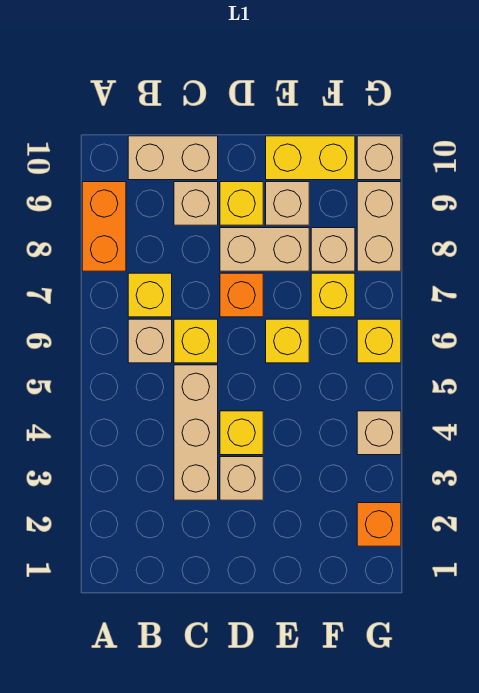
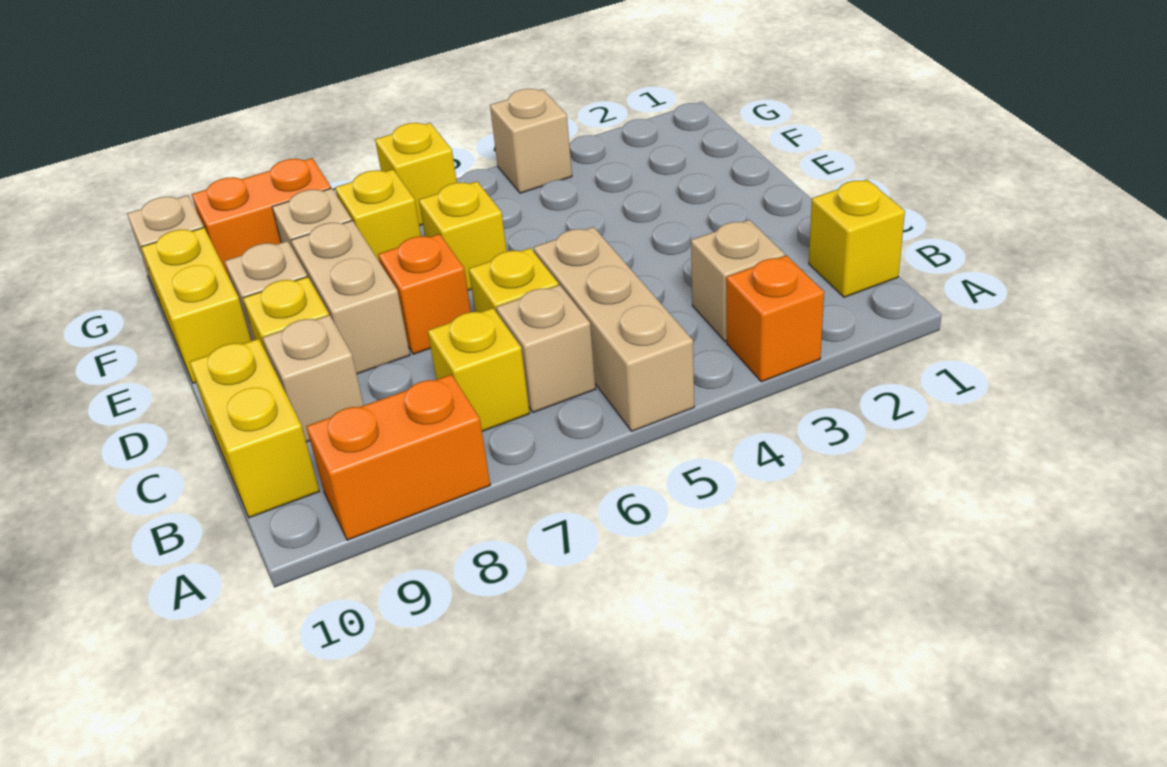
tan brick B10:C10 level 1 -> yellow brick B10:C10 level 1
tan brick C3:C5 level 1 -> tan brick A5:C5 level 1
tan brick D3 level 1 -> tan brick B3 level 1
yellow brick D4 level 1 -> yellow brick B1 level 1
orange brick G2 level 1 -> orange brick A3 level 1
tan brick G8:G9 level 1 -> orange brick G8:G9 level 1

